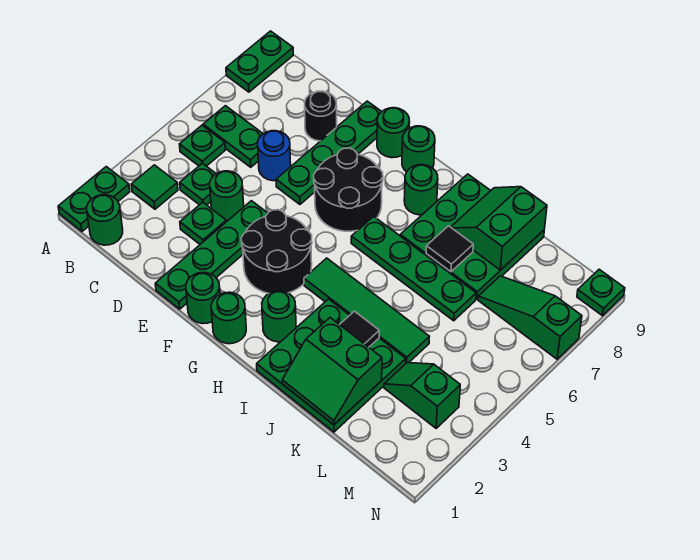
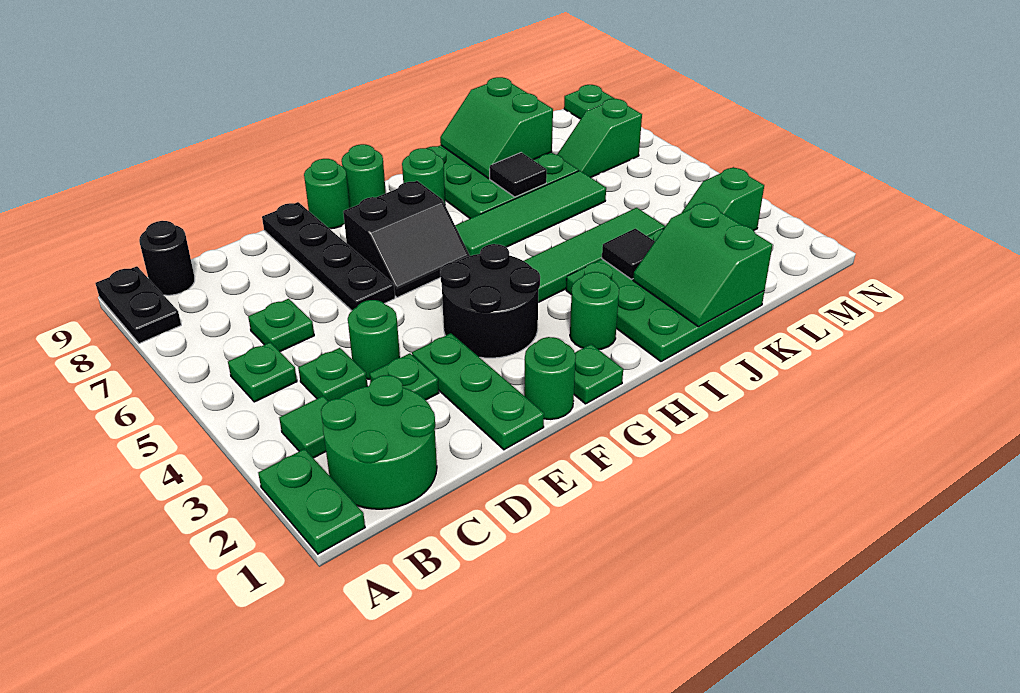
green plate A8:A9 level 1 -> black plate A8:A9 level 1
green round brick B1 level 1 -> green round brick B1:C2 level 1
green plate B6:C6 level 1 -> green plate C6 level 1
blue round brick D6 level 1 -> none
black round brick D8 level 1 -> black round brick B9 level 1
green plate E1:E4 level 1 -> green plate E1:E3 level 1
green plate E6:E9 level 1 -> black plate E6:E9 level 1
black round brick F6:G7 level 1 -> black slope F6:G7 level 1 top 7
green round brick G1 level 1 -> green plate G1 level 1
green plate H6:K6 level 1 -> green tile H6:K6 level 1
green slope J1:K2 level 2 top 2 -> green slope J1:K2 level 2 top K
green slope L7:N7 level 1 top N -> green slope L7:M7 level 1 top M

